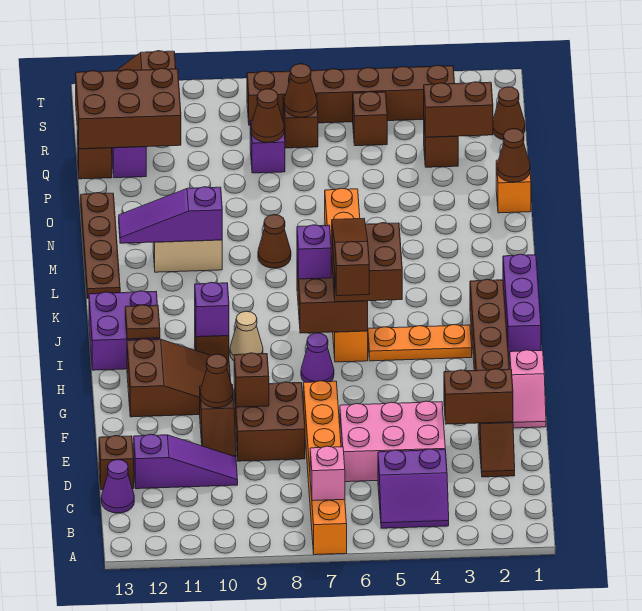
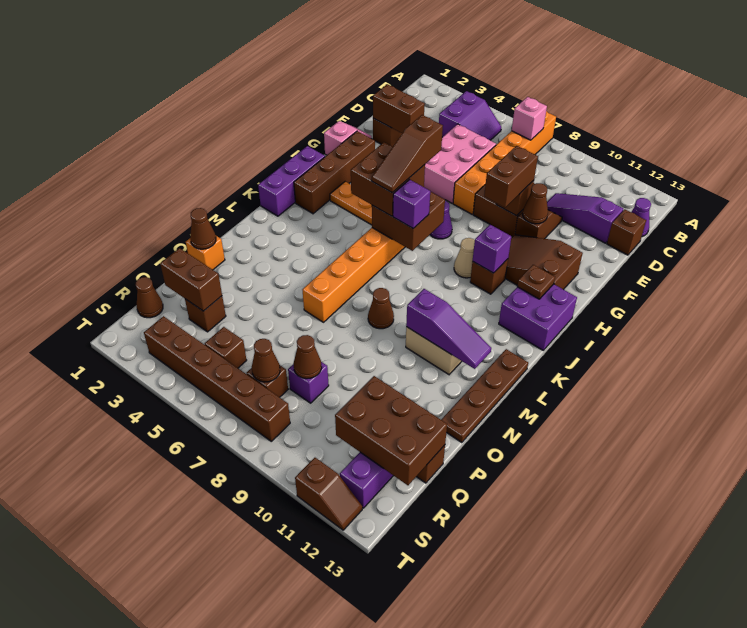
purple slope B4:C5 level 1 top C -> purple slope B4:C5 level 1 top 4
pink brick D4:E6 level 1 -> pink brick D5:F6 level 1
none -> brown brick F9:G9 level 3

